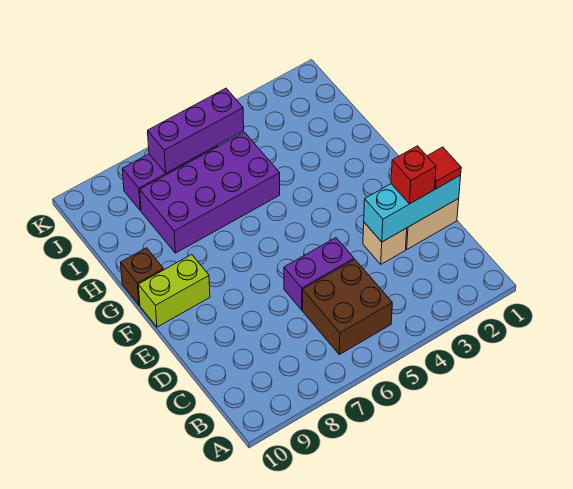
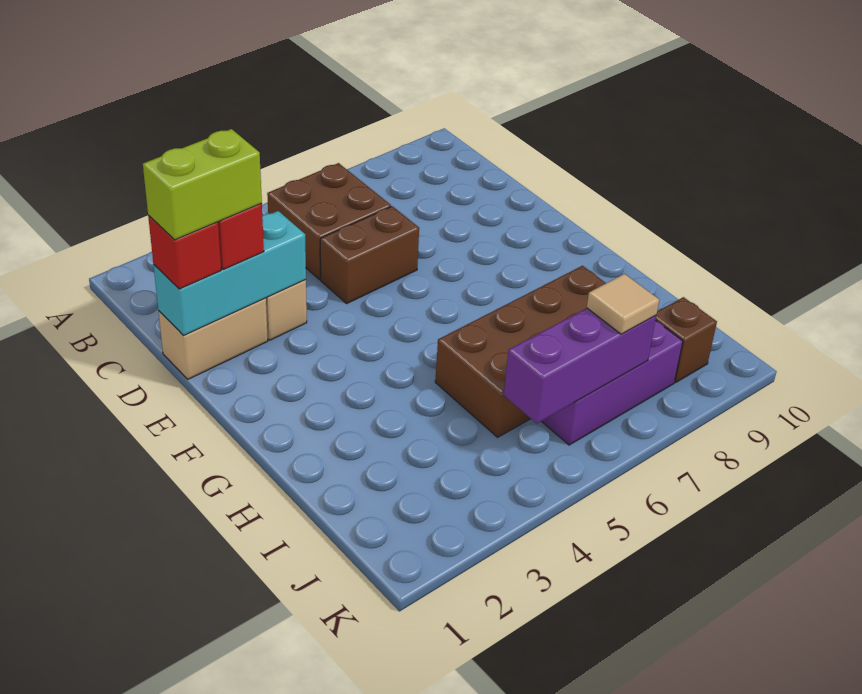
red tile D1 level 3 -> red brick D1 level 3
purple brick D5:D6 level 1 -> brown brick D5:D6 level 1
lime brick F9:F10 level 1 -> lime brick D1:D2 level 4
brown brick G10 level 1 -> brown brick J9 level 1
purple brick H5:I8 level 1 -> brown brick H5:I8 level 1
none -> tan tile J7 level 3

